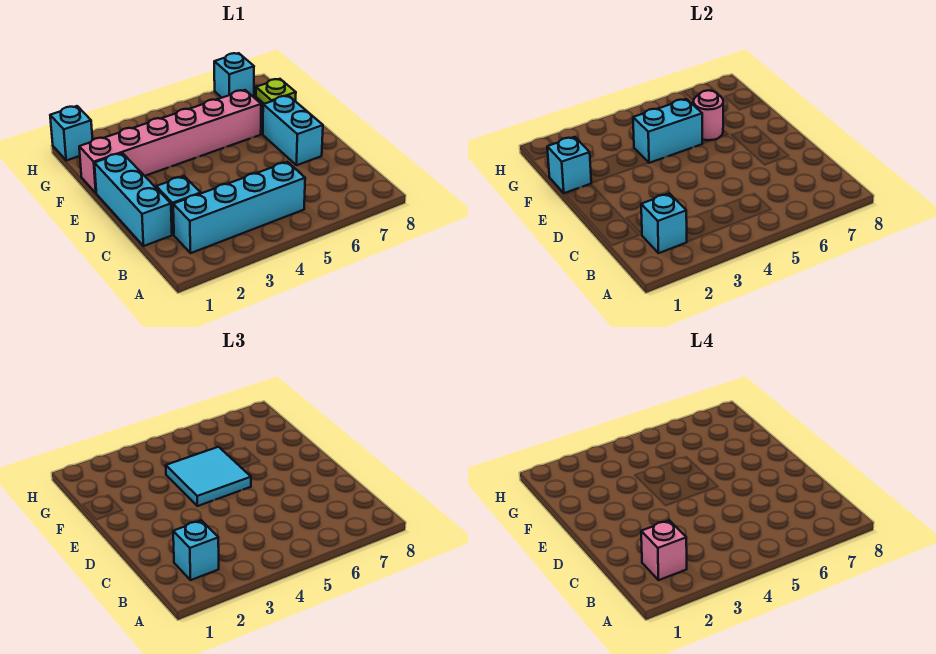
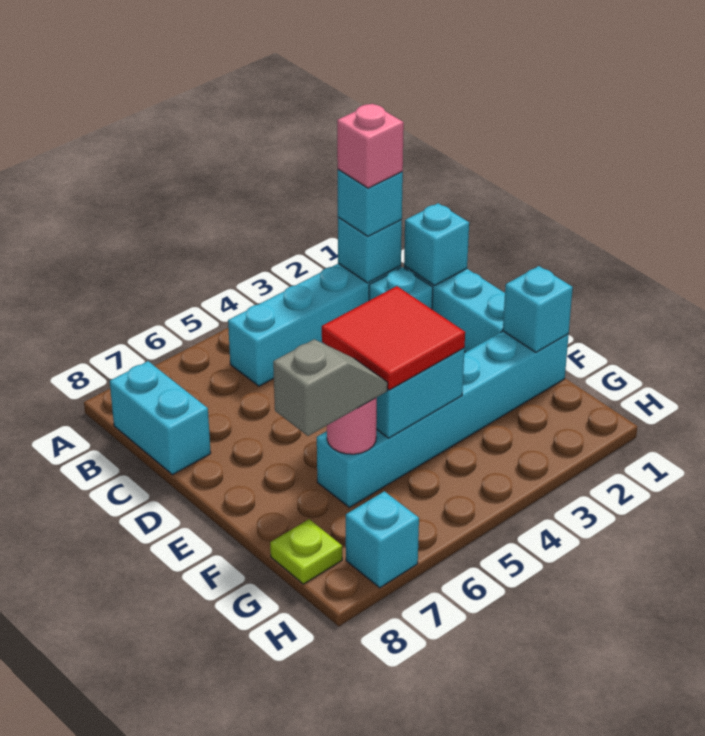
cyan brick D7:E7 level 1 -> cyan brick B8:C8 level 1
cyan tile E4:F5 level 3 -> red tile E4:F5 level 3
pink brick F1:F6 level 1 -> cyan brick F1:F6 level 1
none -> grey slope F6:F7 level 3 top 7
cyan brick H1 level 1 -> cyan brick C1 level 2

